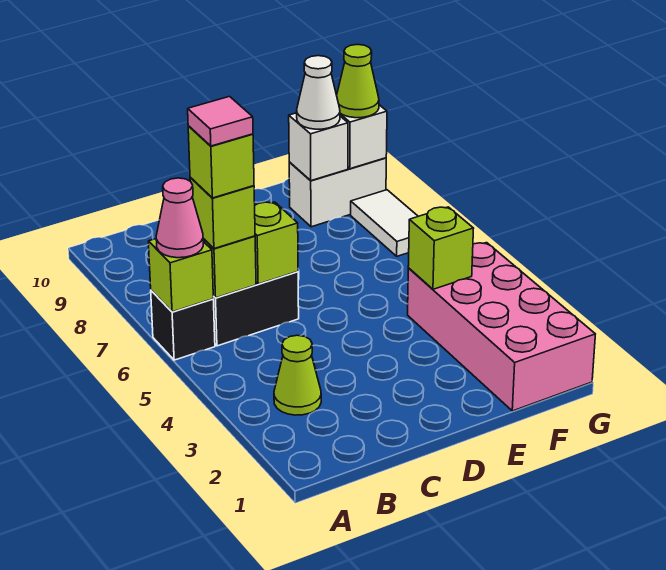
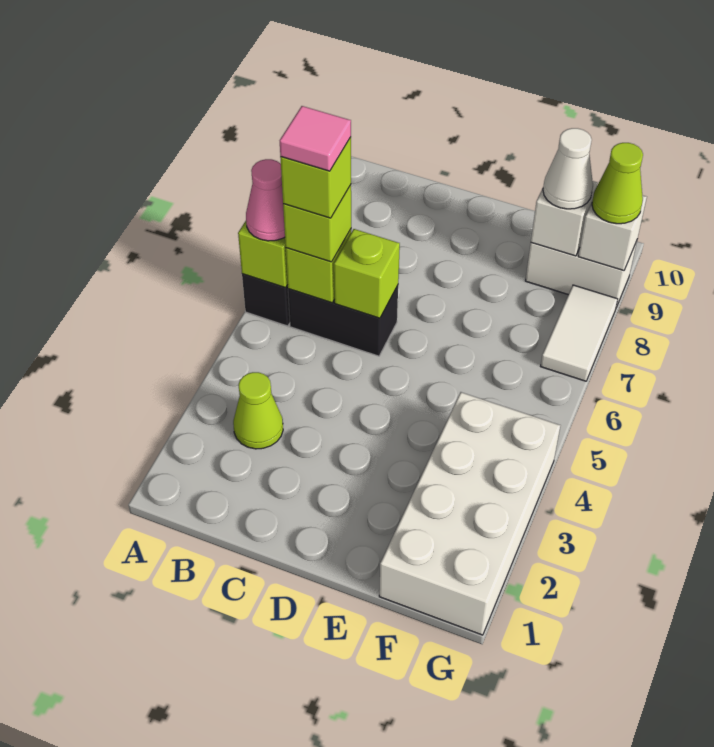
pink brick F1:G4 level 1 -> white brick F1:G4 level 1
lime brick F4 level 2 -> none

